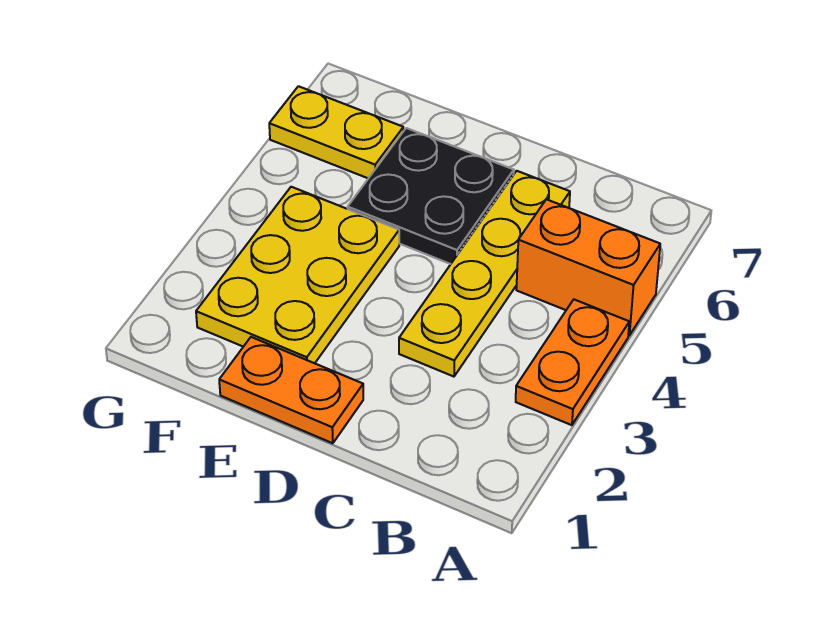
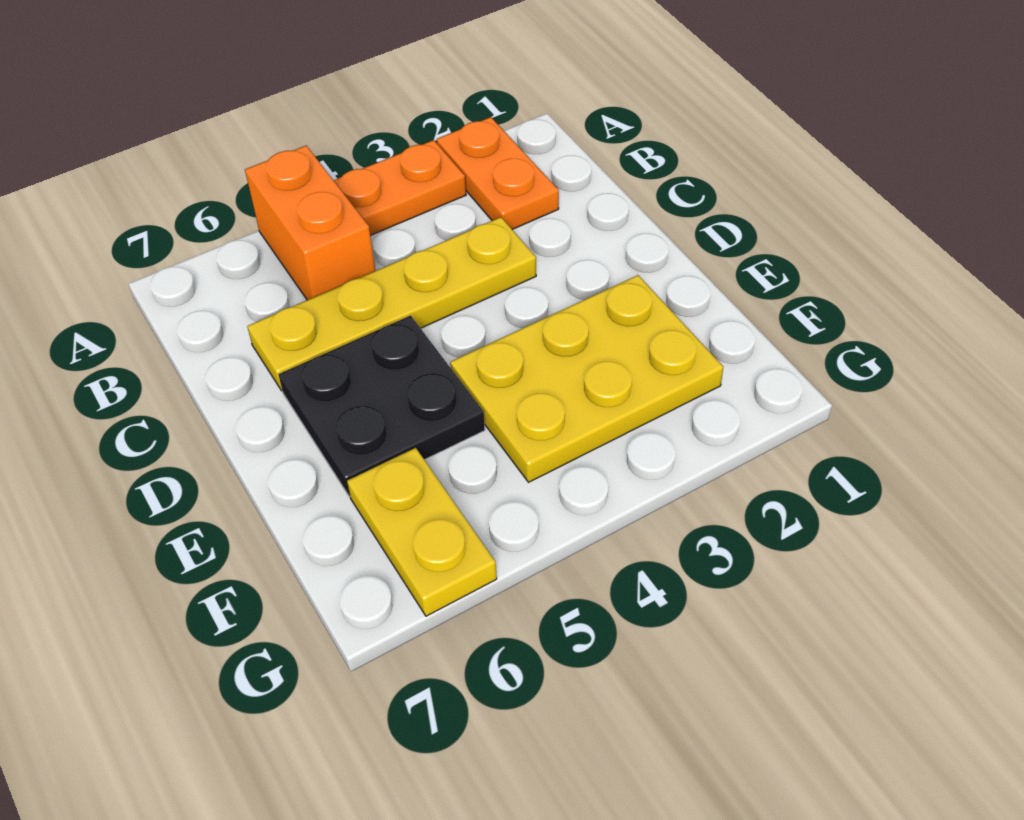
orange plate D1:E1 level 1 -> orange plate A2:B2 level 1

